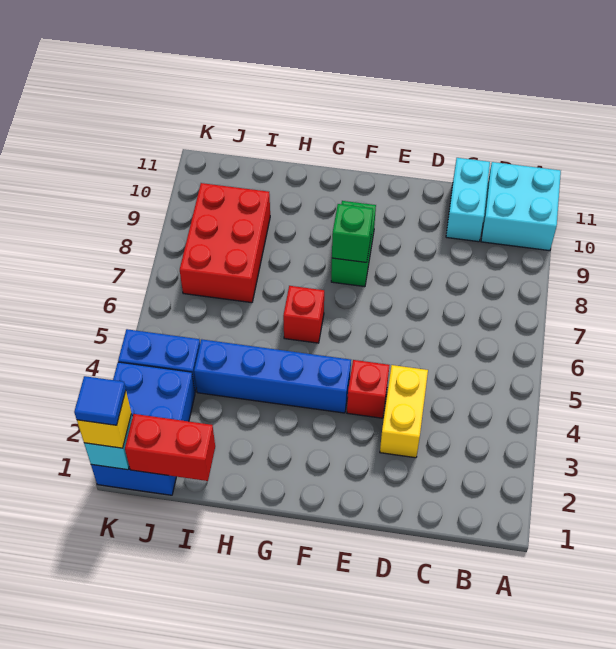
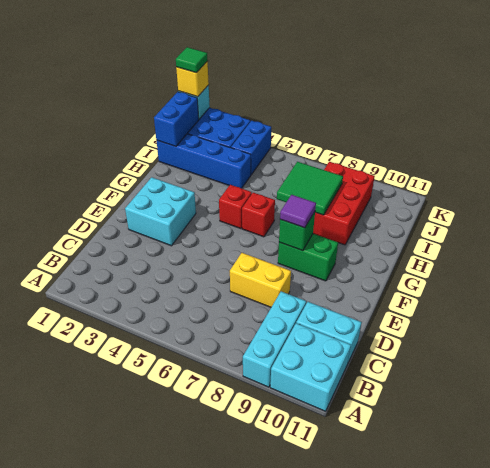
none -> cyan brick A9:C9 level 1
yellow brick D3:D4 level 1 -> yellow brick D7:D8 level 1
none -> cyan brick E2:F3 level 1
red brick E4 level 1 -> red brick G5 level 1
blue brick F4:I4 level 1 -> blue brick I1:I4 level 1
none -> purple tile F8 level 3
none -> green tile H7:I8 level 2
red brick I1:J1 level 2 -> blue brick I1:J1 level 2
red brick I7:J9 level 1 -> red brick H8:J9 level 1
blue tile K1 level 4 -> green tile K1 level 4

